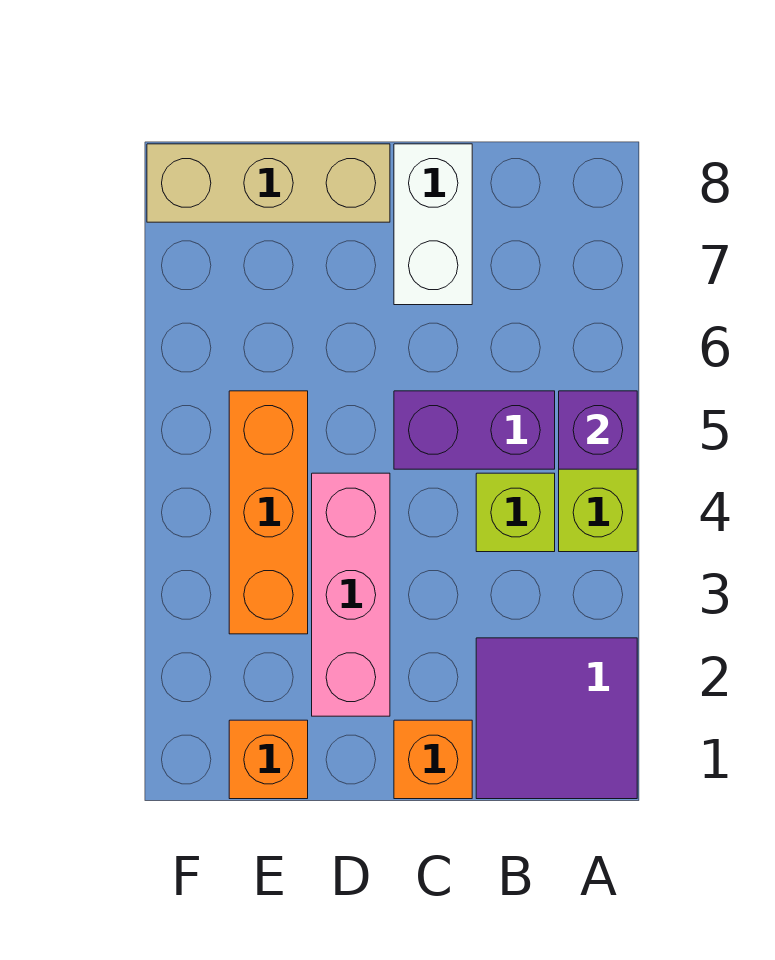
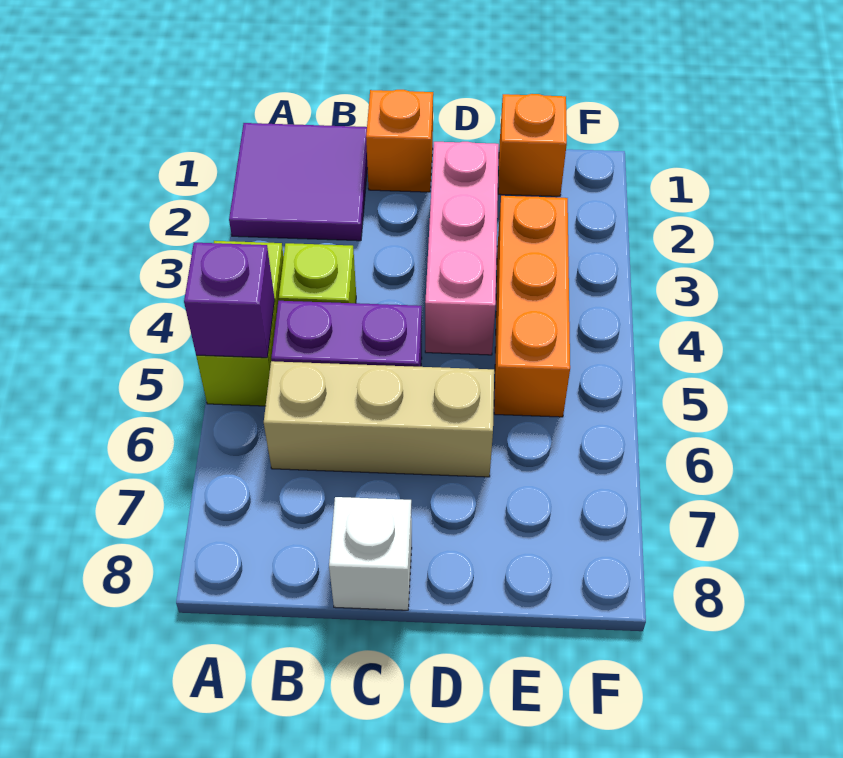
white brick C7:C8 level 1 -> white brick C8 level 1
tan brick D8:F8 level 1 -> tan brick B6:D6 level 1

